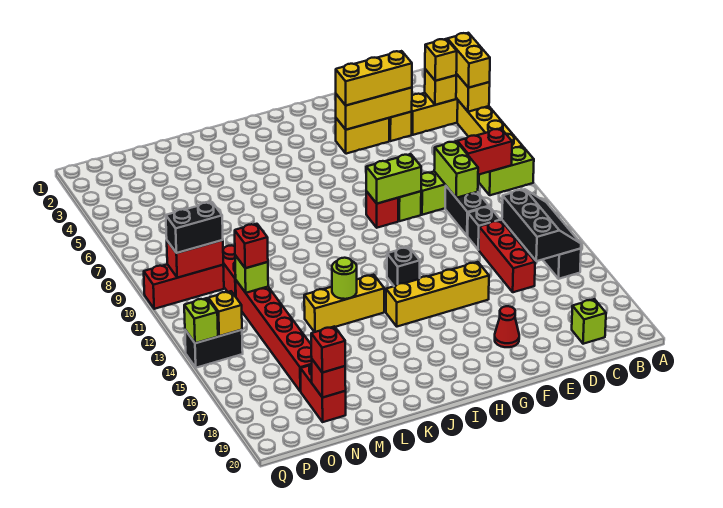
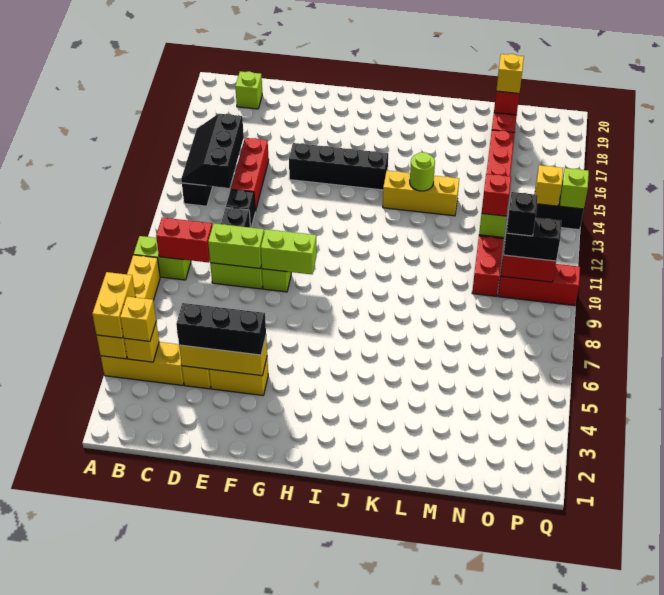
yellow brick D4:F4 level 3 -> black brick D4:F4 level 3
lime brick D9:D10 level 2 -> lime brick D9:E9 level 2
yellow brick F15:I15 level 1 -> black brick F15:I15 level 1
red cone F18 level 1 -> none
red brick G9 level 1 -> none
black brick H13 level 1 -> black brick O10 level 4
red brick N19 level 3 -> yellow brick N19 level 3

